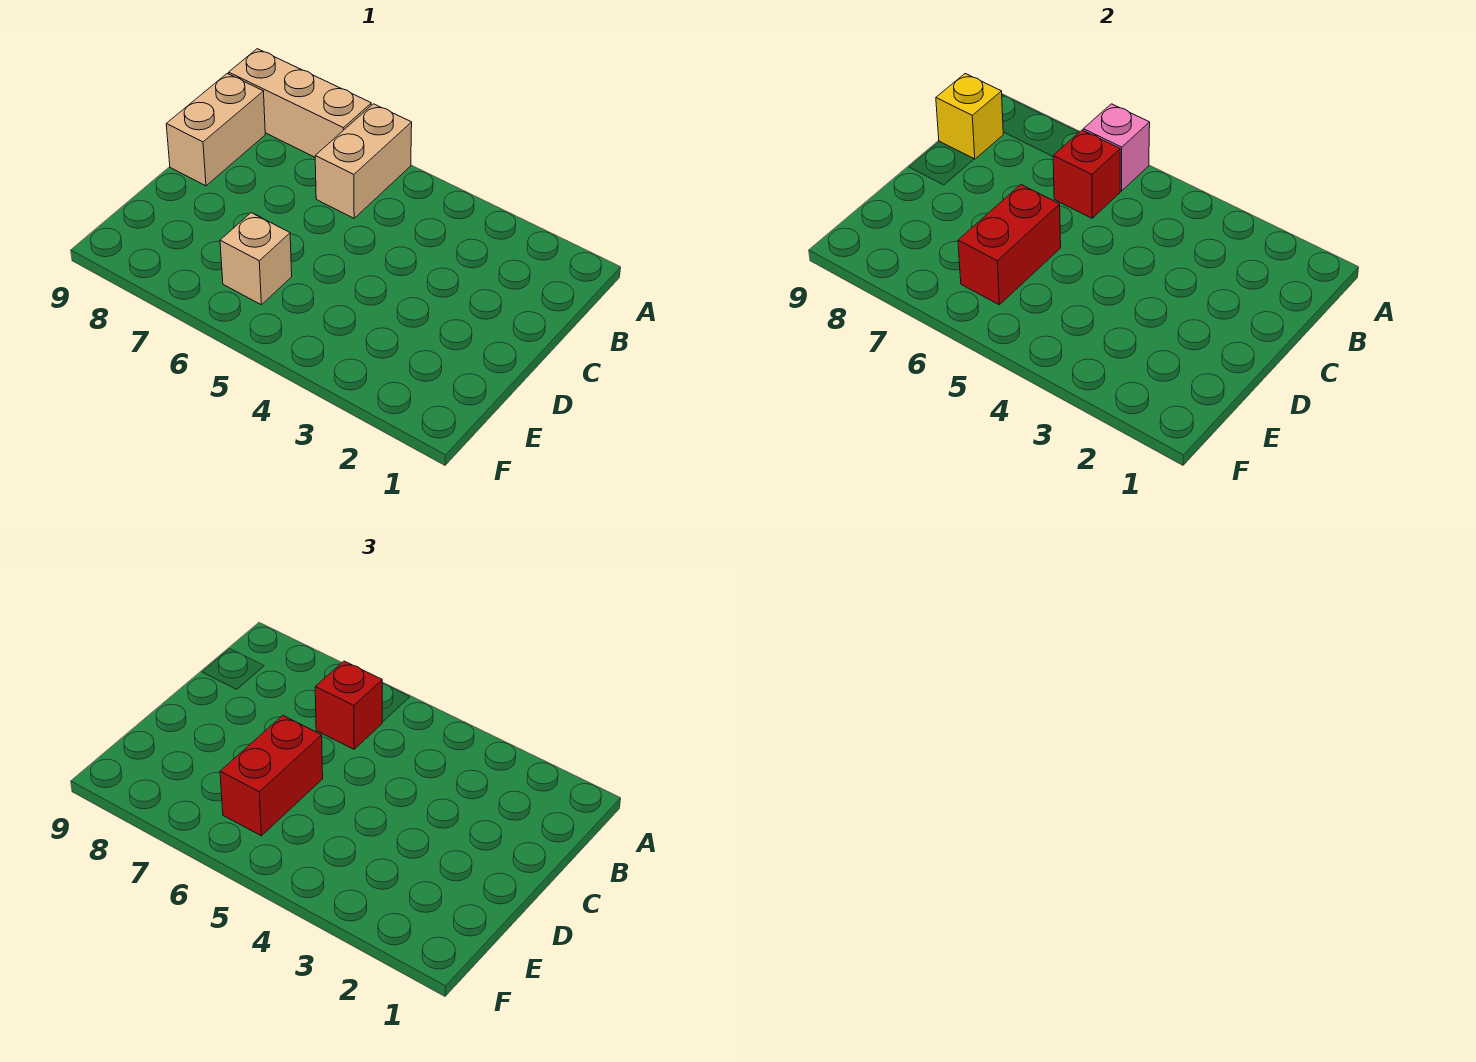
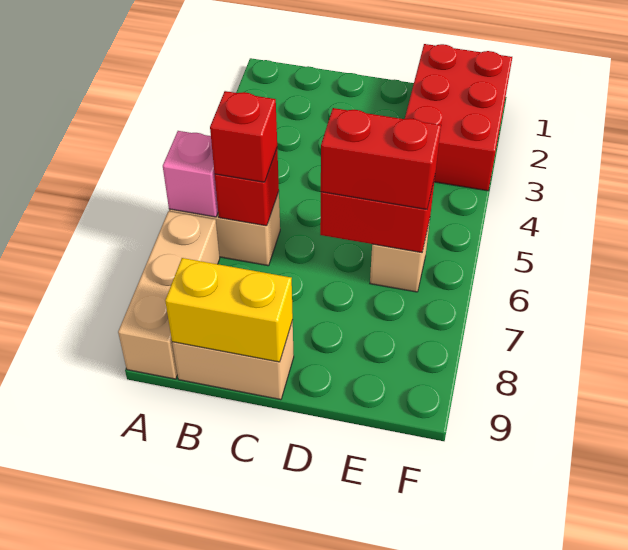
yellow brick B9 level 2 -> yellow brick B9:C9 level 2
none -> red brick E1:F3 level 1

